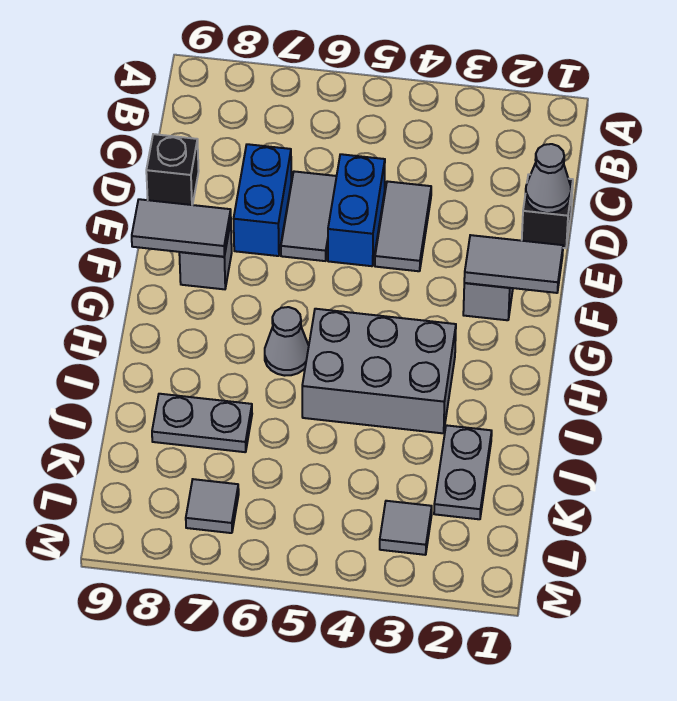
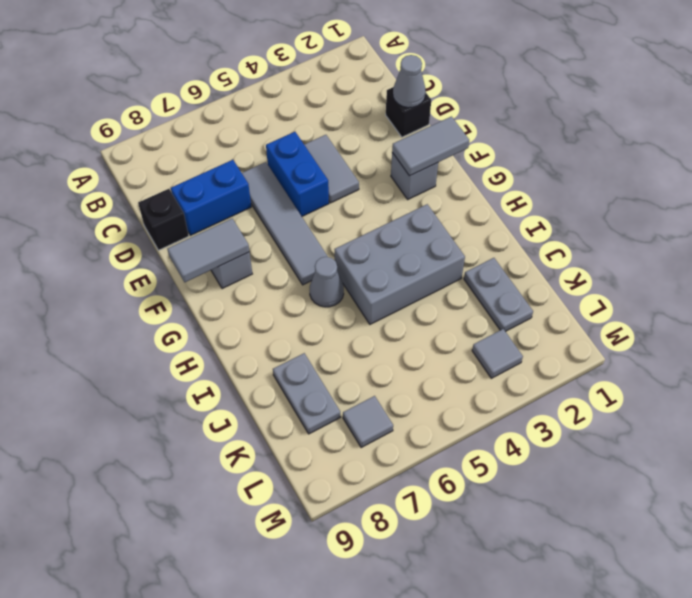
grey tile D6:E6 level 1 -> grey tile D6:G6 level 1
blue brick D7:E7 level 1 -> blue brick D7:D8 level 1
grey plate J7:J8 level 1 -> grey plate J8:K8 level 1

